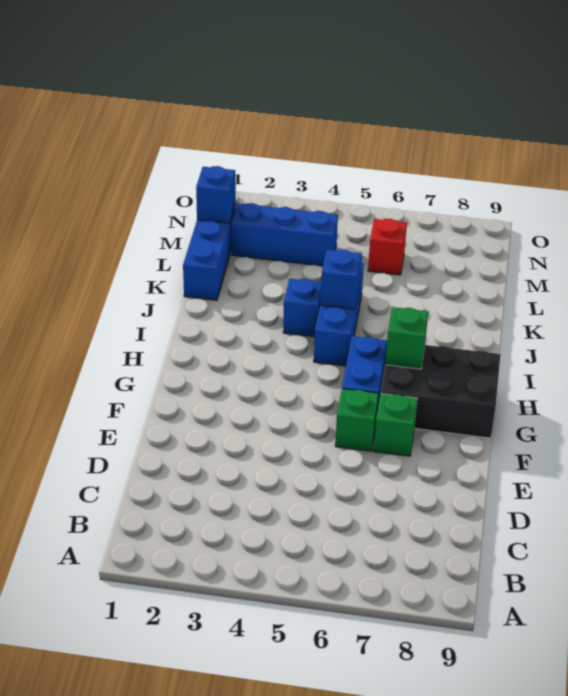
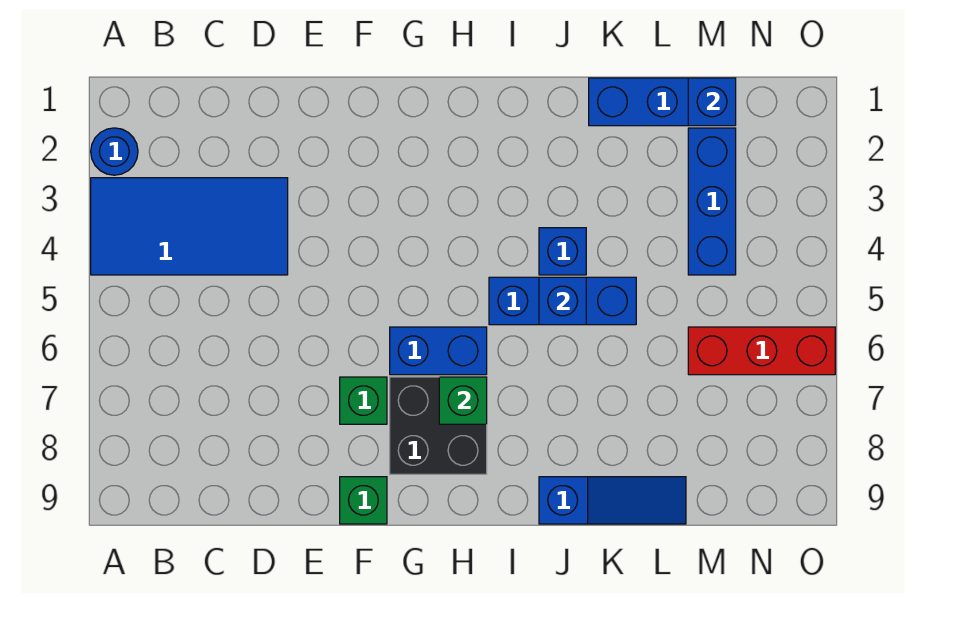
none -> blue round brick A2 level 1
none -> blue tile A3:D4 level 1
green brick F6 level 1 -> green brick F9 level 1
black brick G7:H9 level 1 -> black brick G7:H8 level 1
none -> blue slope J9:L9 level 1 top J
red brick M6 level 1 -> red brick M6:O6 level 1

